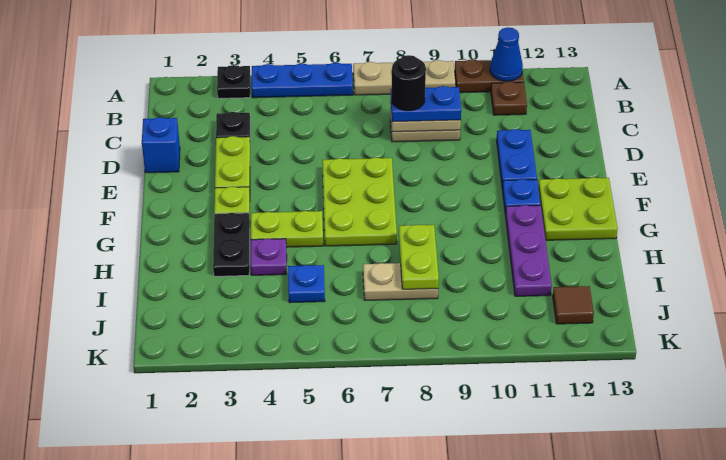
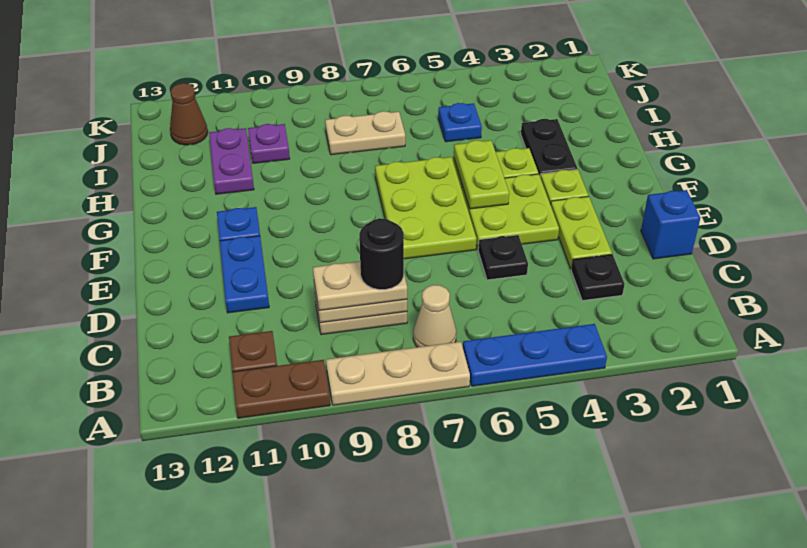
black plate A3 level 1 -> black plate D5 level 1
blue cone A11 level 2 -> none
none -> tan cone B7 level 1
blue plate C8:C9 level 3 -> tan plate C8:C9 level 3
lime plate F12:G13 level 1 -> lime plate E4:F5 level 1
purple plate G11:I11 level 1 -> purple plate H11:I11 level 1
purple plate H4 level 1 -> purple plate I10 level 1
lime plate H8:I8 level 2 -> lime plate F5:G5 level 2
brown tile J12 level 1 -> brown cone J12 level 1

